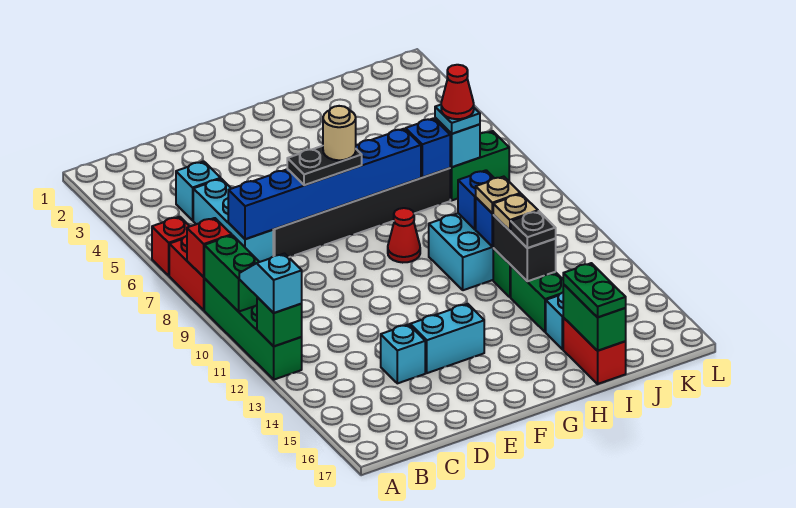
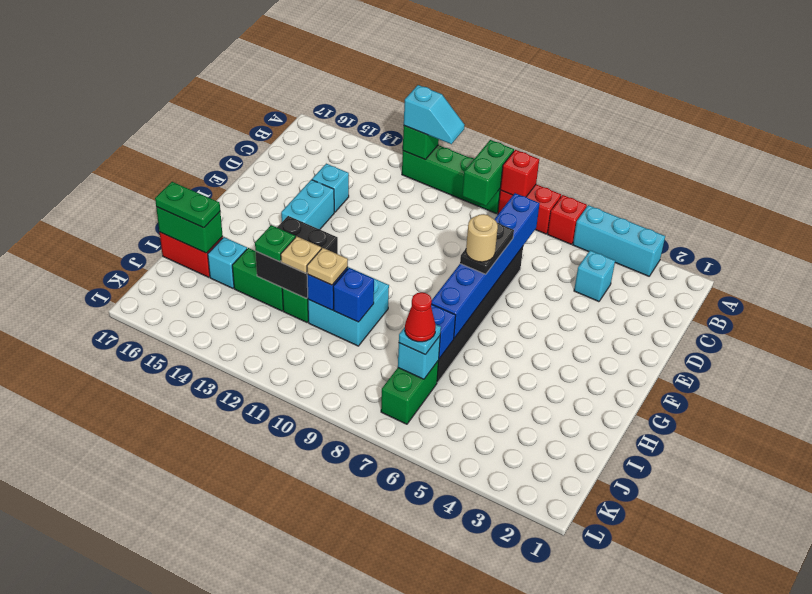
green brick A9:A10 level 2 -> green brick A9:B9 level 2
cyan brick C5:C7 level 1 -> cyan brick A3:A5 level 1
red cone G9 level 1 -> none
black brick I12:I13 level 2 -> black brick H12:I13 level 2
black plate I13 level 3 -> green plate I13 level 3

